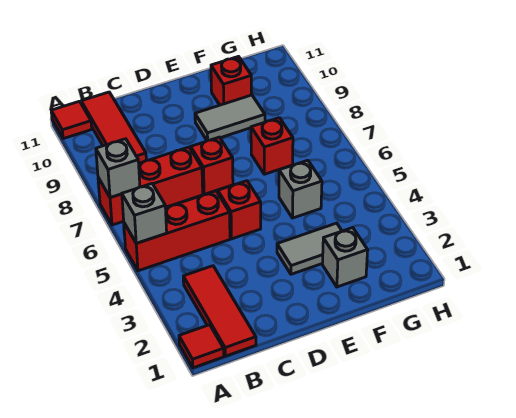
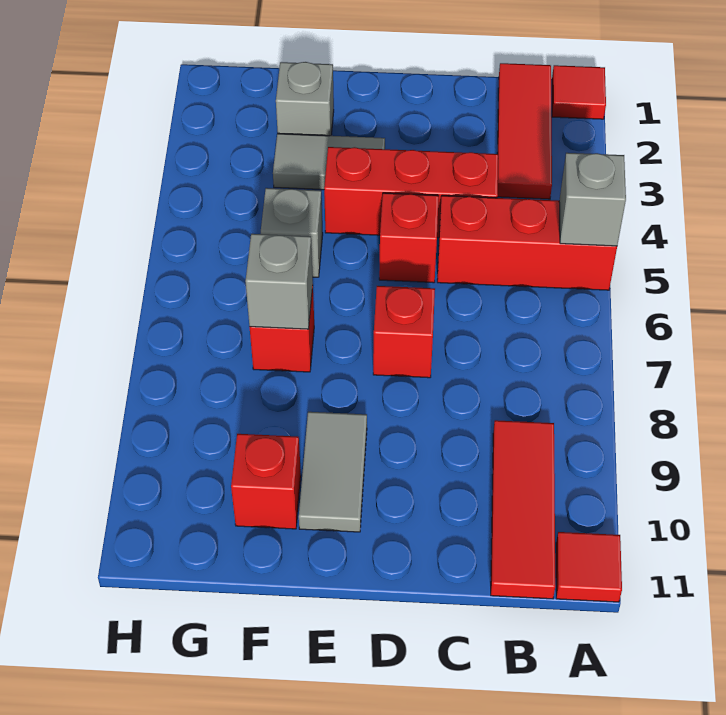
red brick A7:C7 level 1 -> red brick C4:E4 level 1
grey brick A7 level 2 -> grey brick F7 level 2
grey tile E9:F9 level 1 -> grey tile E9:E10 level 1

